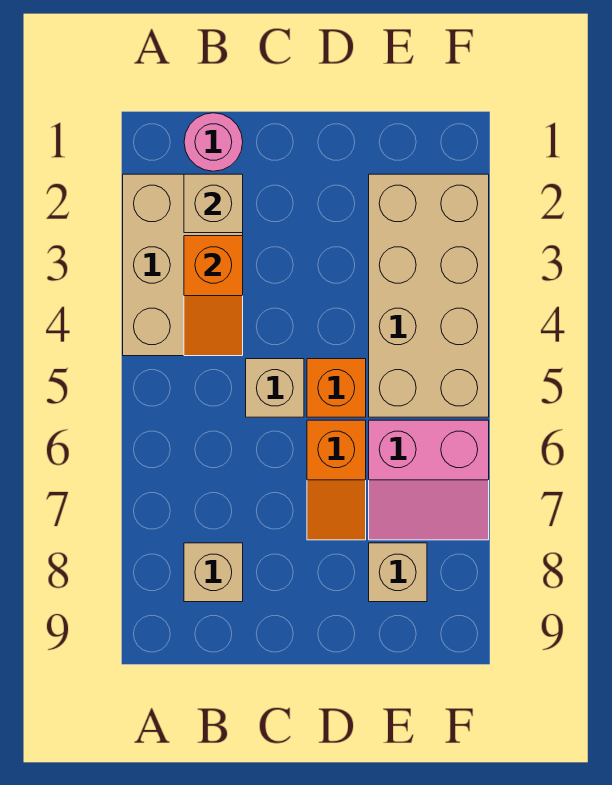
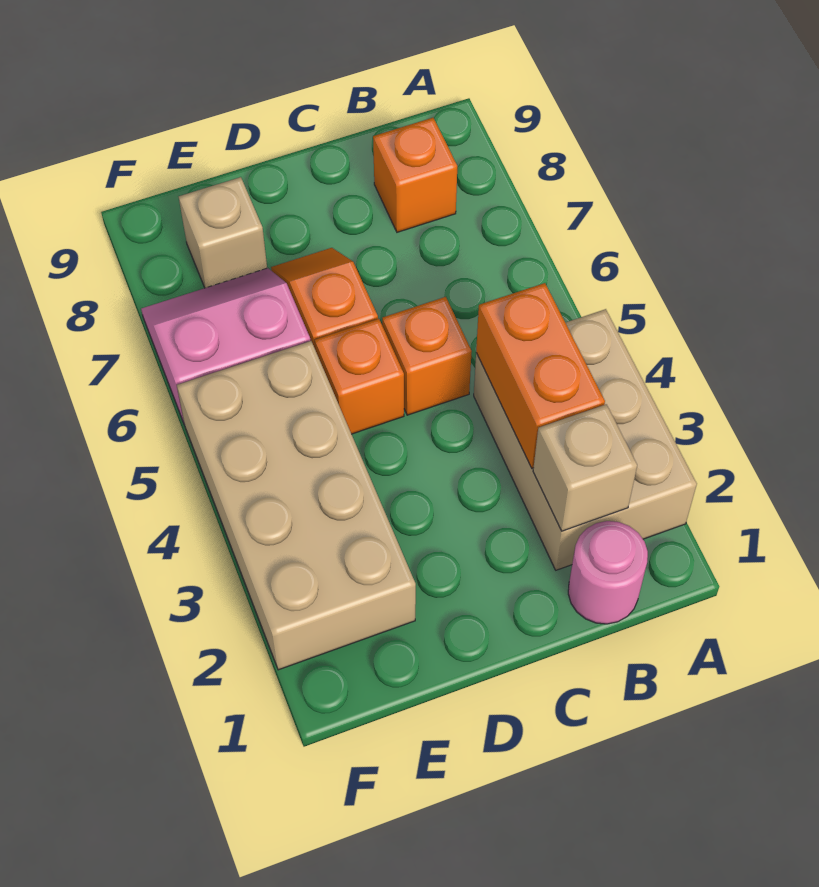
orange slope B3:B4 level 2 top 3 -> orange brick B3:B4 level 2
tan brick B8 level 1 -> orange brick B8 level 1
tan brick C5 level 1 -> orange brick C5 level 1

